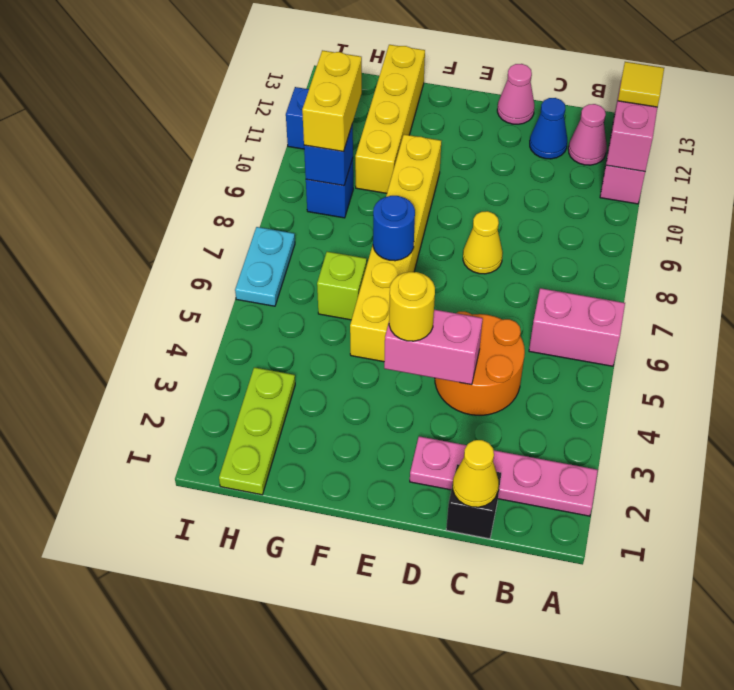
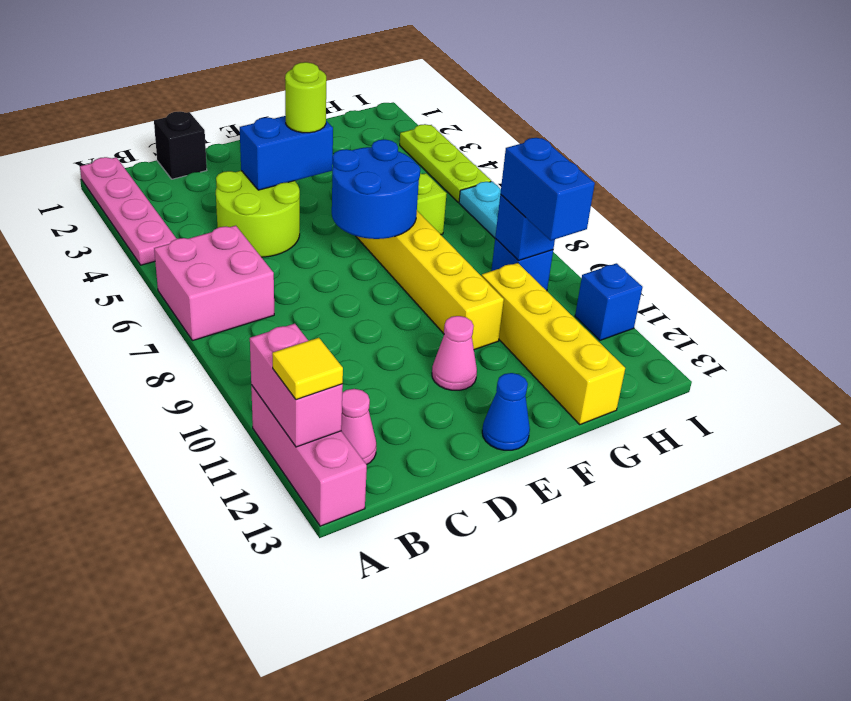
pink plate A2:D2 level 1 -> pink plate A1:A4 level 1
pink brick A6:B6 level 1 -> pink brick A6:B7 level 1
yellow cone C1 level 2 -> none
orange round brick C4:D5 level 1 -> lime round brick C4:D5 level 1
blue cone C12 level 1 -> blue cone E13 level 1
pink brick D4:E4 level 2 -> blue brick D4:E4 level 2
yellow cone D8 level 1 -> none
pink cone D13 level 1 -> pink cone E11 level 1
yellow round brick E4 level 3 -> lime round brick E4 level 3
blue round brick F7 level 2 -> blue round brick E6:F7 level 2
lime plate H1:H3 level 1 -> lime plate I3:I5 level 1
yellow brick H9:H10 level 3 -> blue brick H9:H10 level 3

